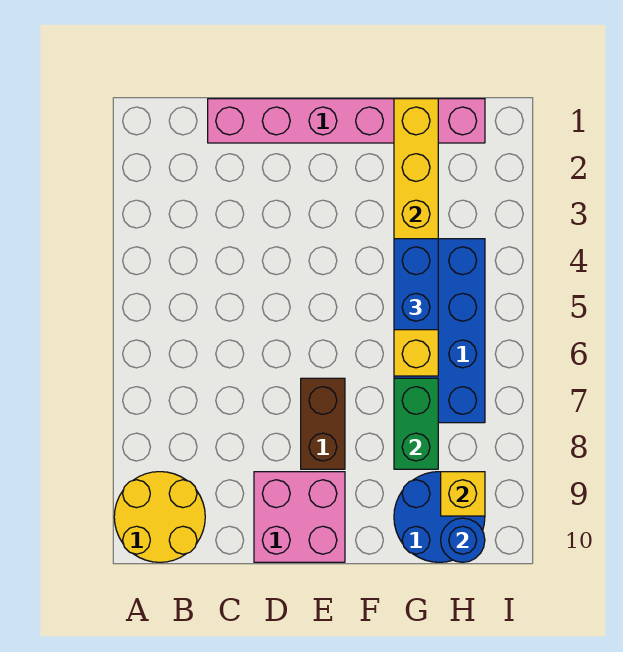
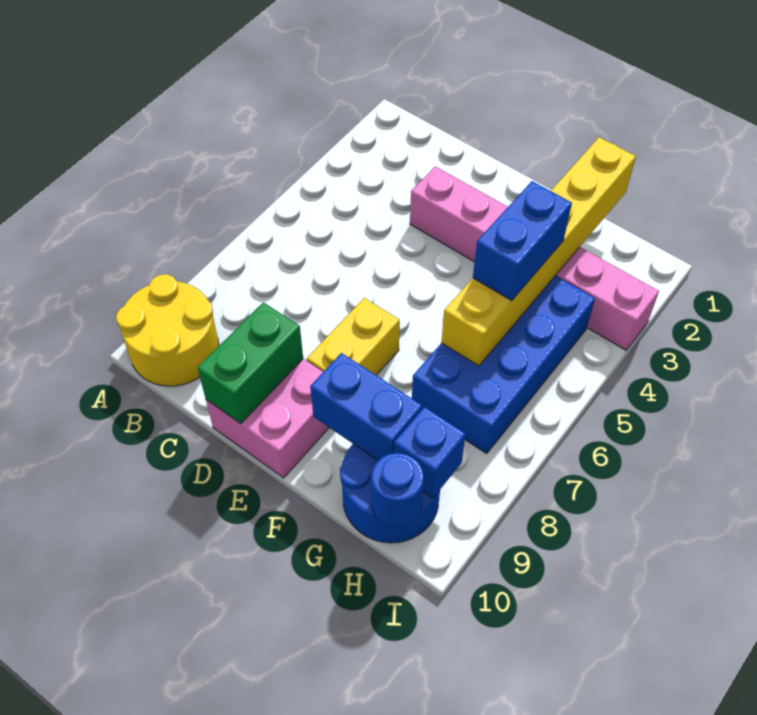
pink brick C1:H1 level 1 -> pink brick D3:I3 level 1
brown brick E7:E8 level 1 -> yellow brick E7:E8 level 1
none -> blue brick F9:G9 level 2
green brick G7:G8 level 2 -> green brick D9:D10 level 2
yellow brick H9 level 2 -> blue brick H9 level 2

